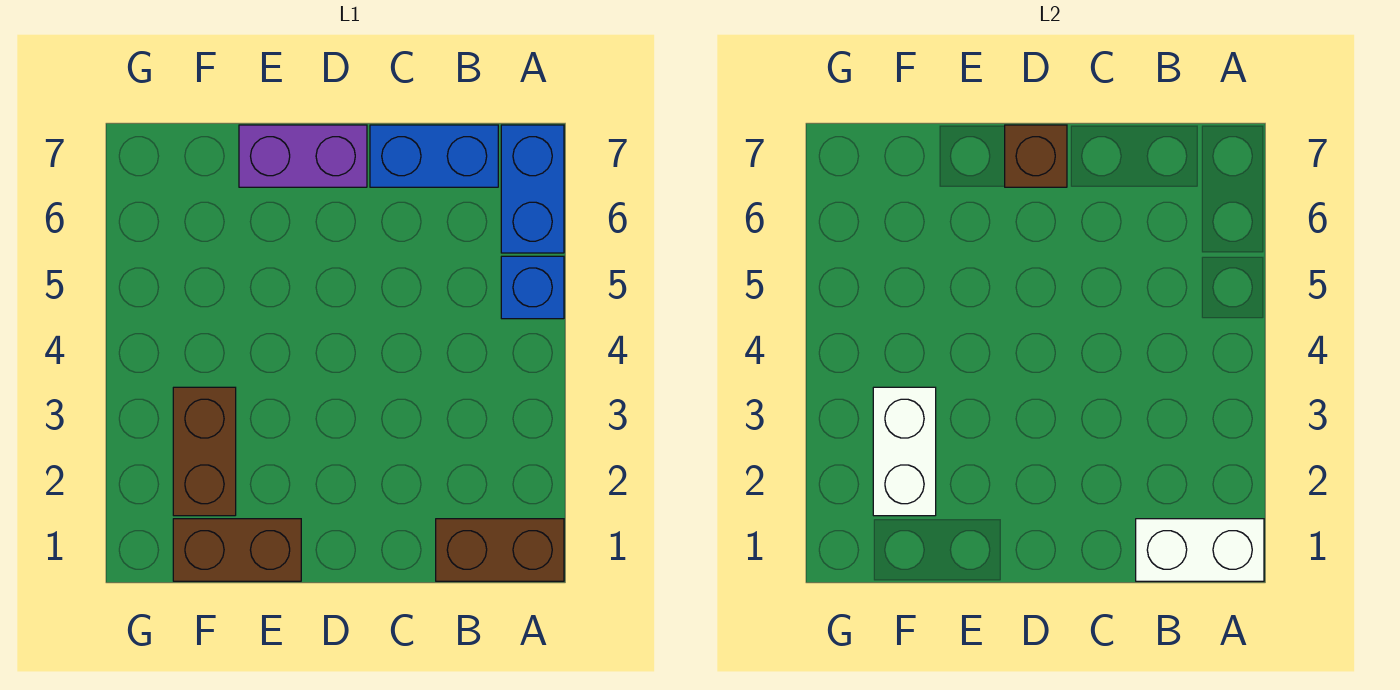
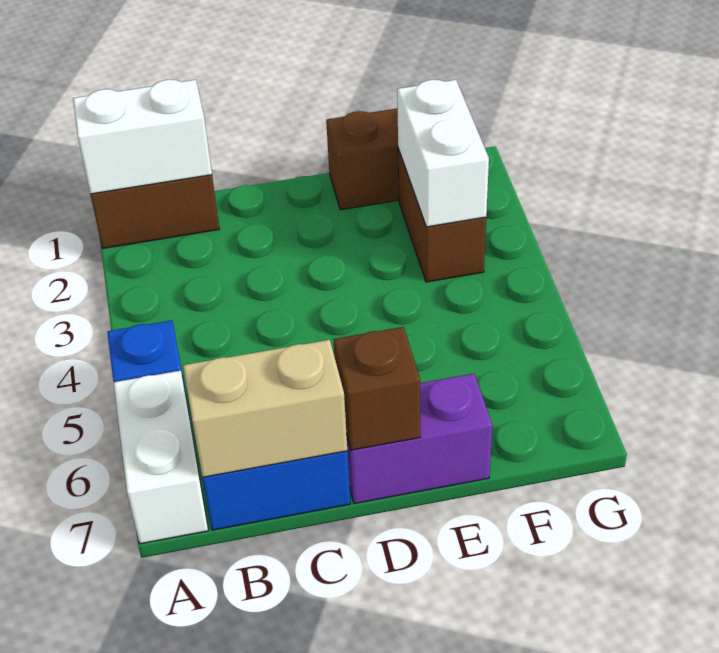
blue brick A6:A7 level 1 -> white brick A6:A7 level 1
none -> tan brick B7:C7 level 2

